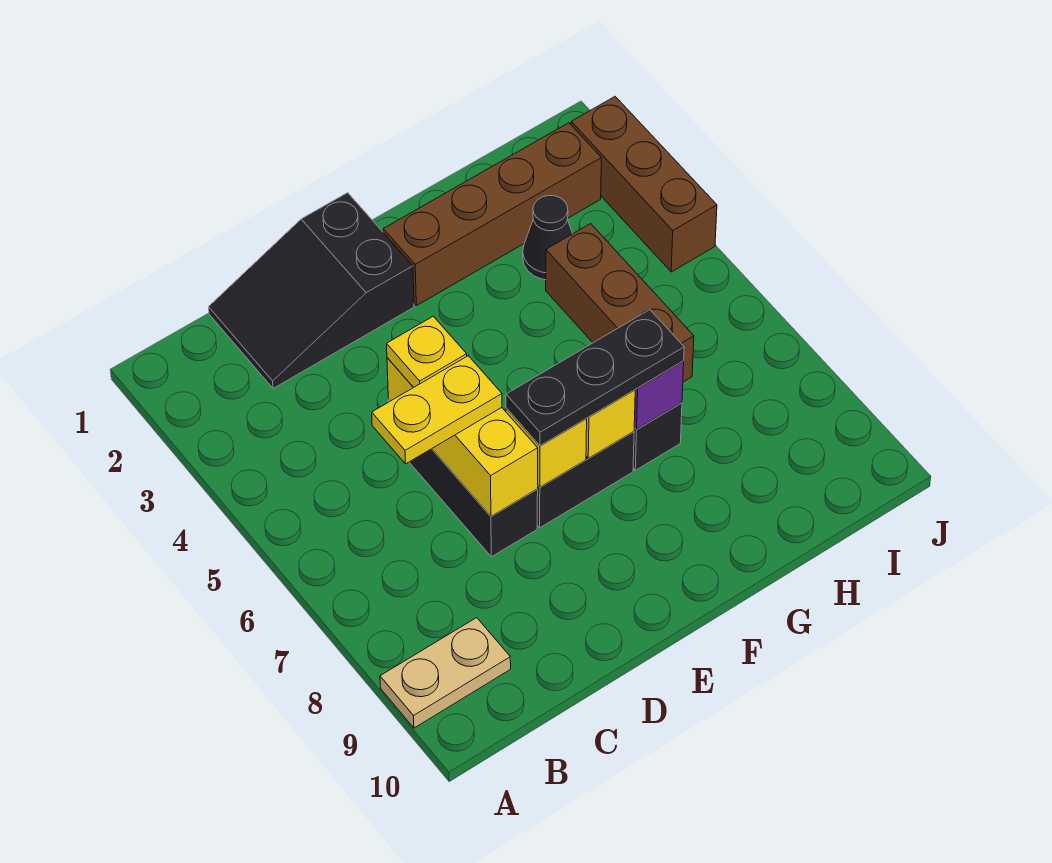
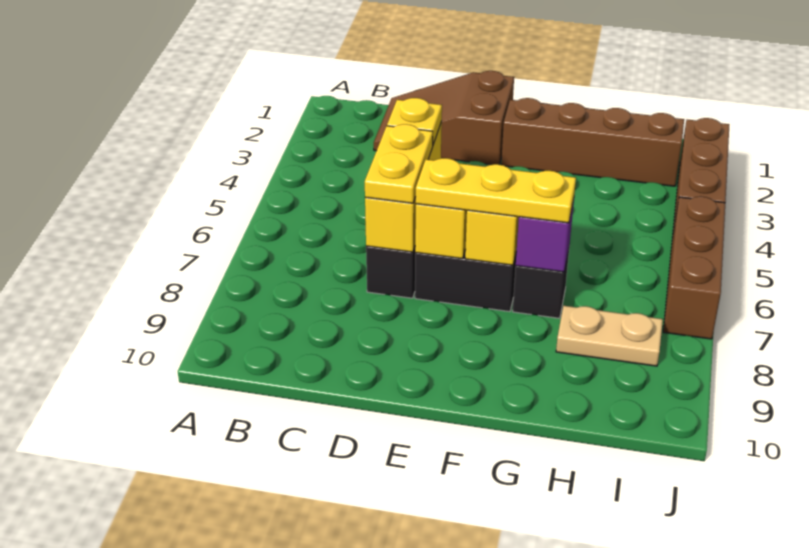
tan plate A9:B9 level 1 -> tan plate H8:I8 level 1
black slope C1:E2 level 1 top E -> brown slope C1:E2 level 1 top E
yellow plate C6:D6 level 3 -> yellow plate D6:D7 level 3
black plate E7:G7 level 3 -> yellow plate E7:G7 level 3
black cone H3 level 1 -> none
brown brick H4:H6 level 1 -> brown brick J5:J7 level 1

